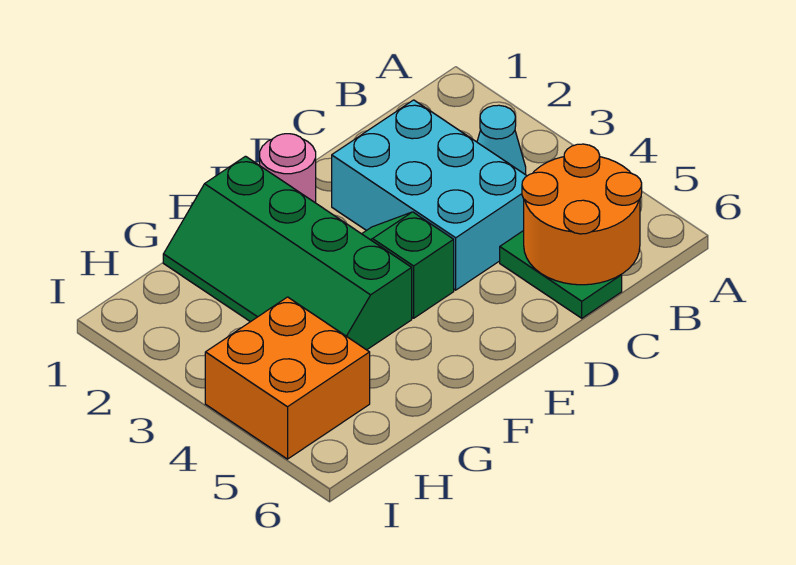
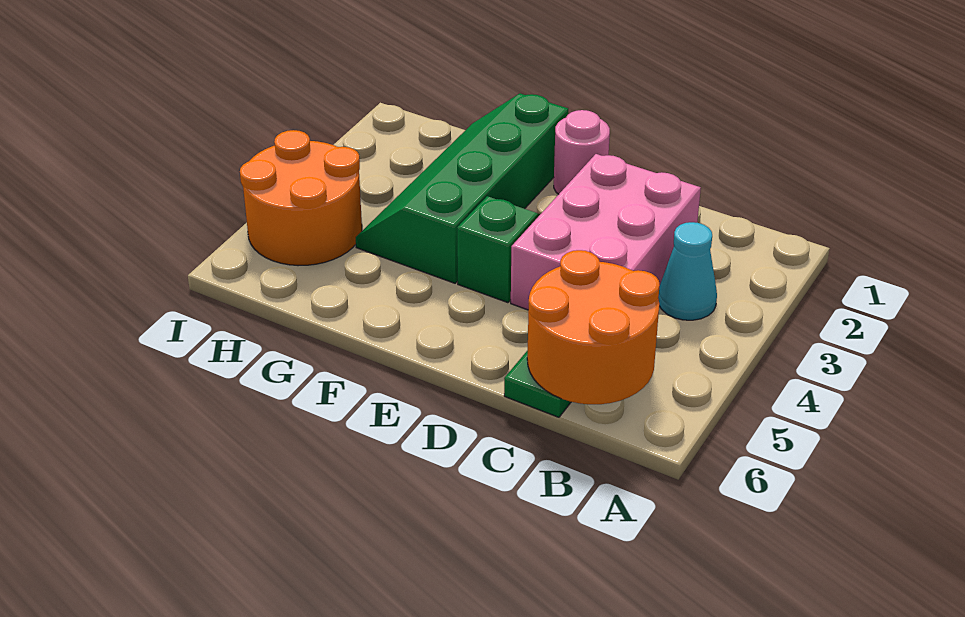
cyan brick C2:D4 level 1 -> pink brick C2:D4 level 1
orange brick H4:I5 level 1 -> orange round brick H4:I5 level 1

